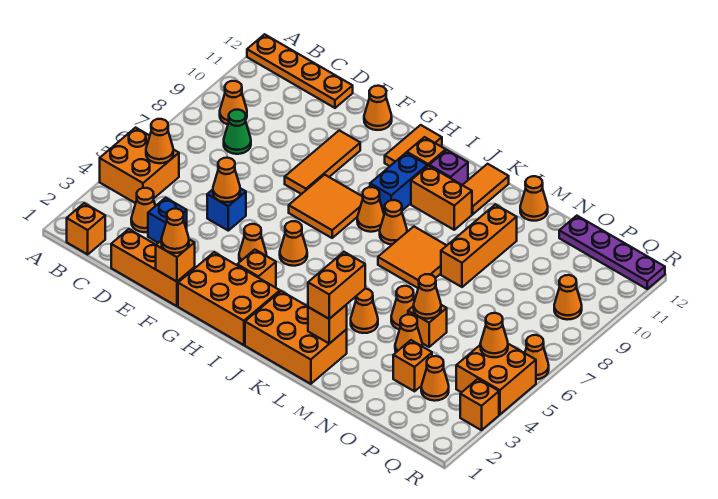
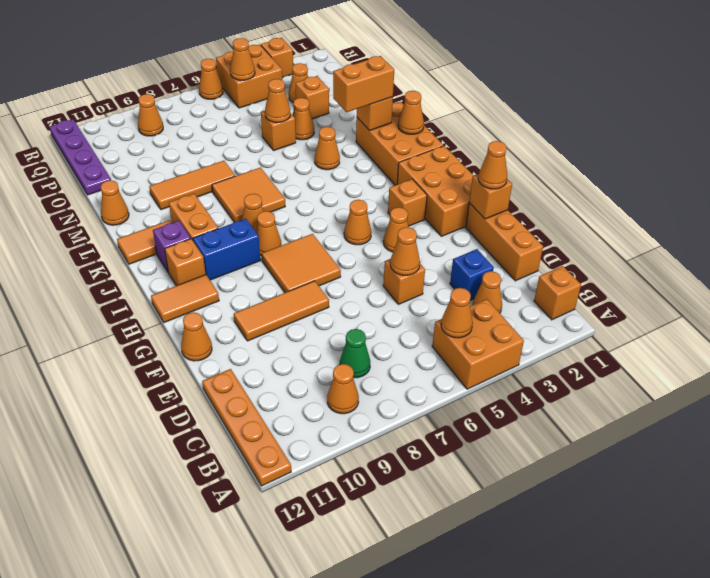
blue brick E5 level 1 -> orange brick E5 level 1
orange cone M5 level 1 -> orange cone K1 level 2
orange brick M8:M10 level 1 -> orange tile M8:M10 level 1

